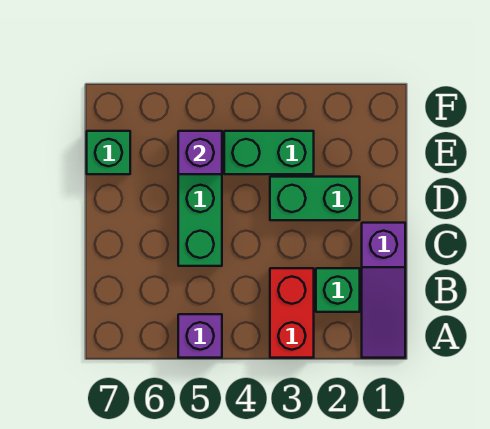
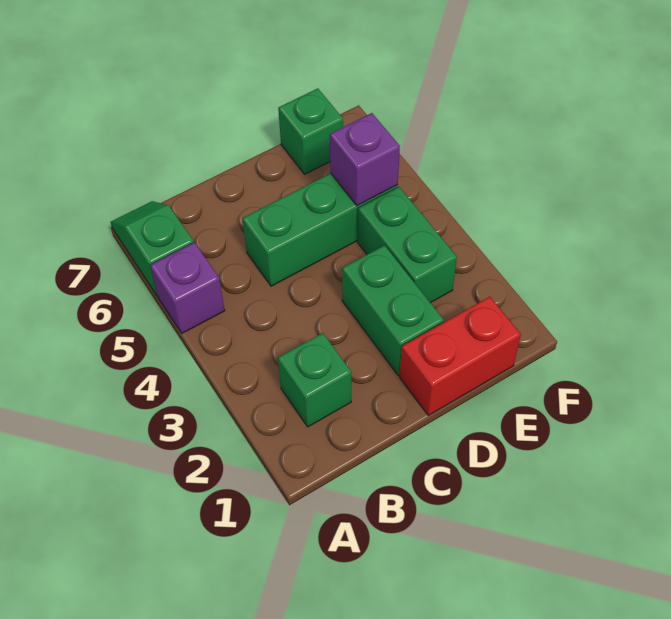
purple slope A1:C1 level 1 top C -> none
red brick A3:B3 level 1 -> red brick D1:E1 level 1
none -> green slope A6:A7 level 1 top 6

